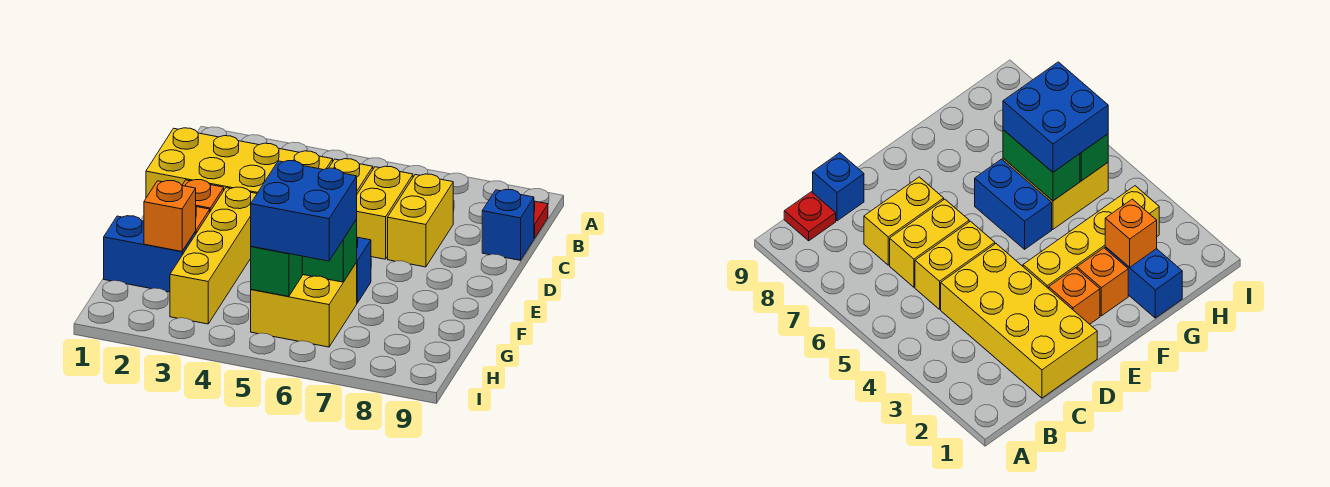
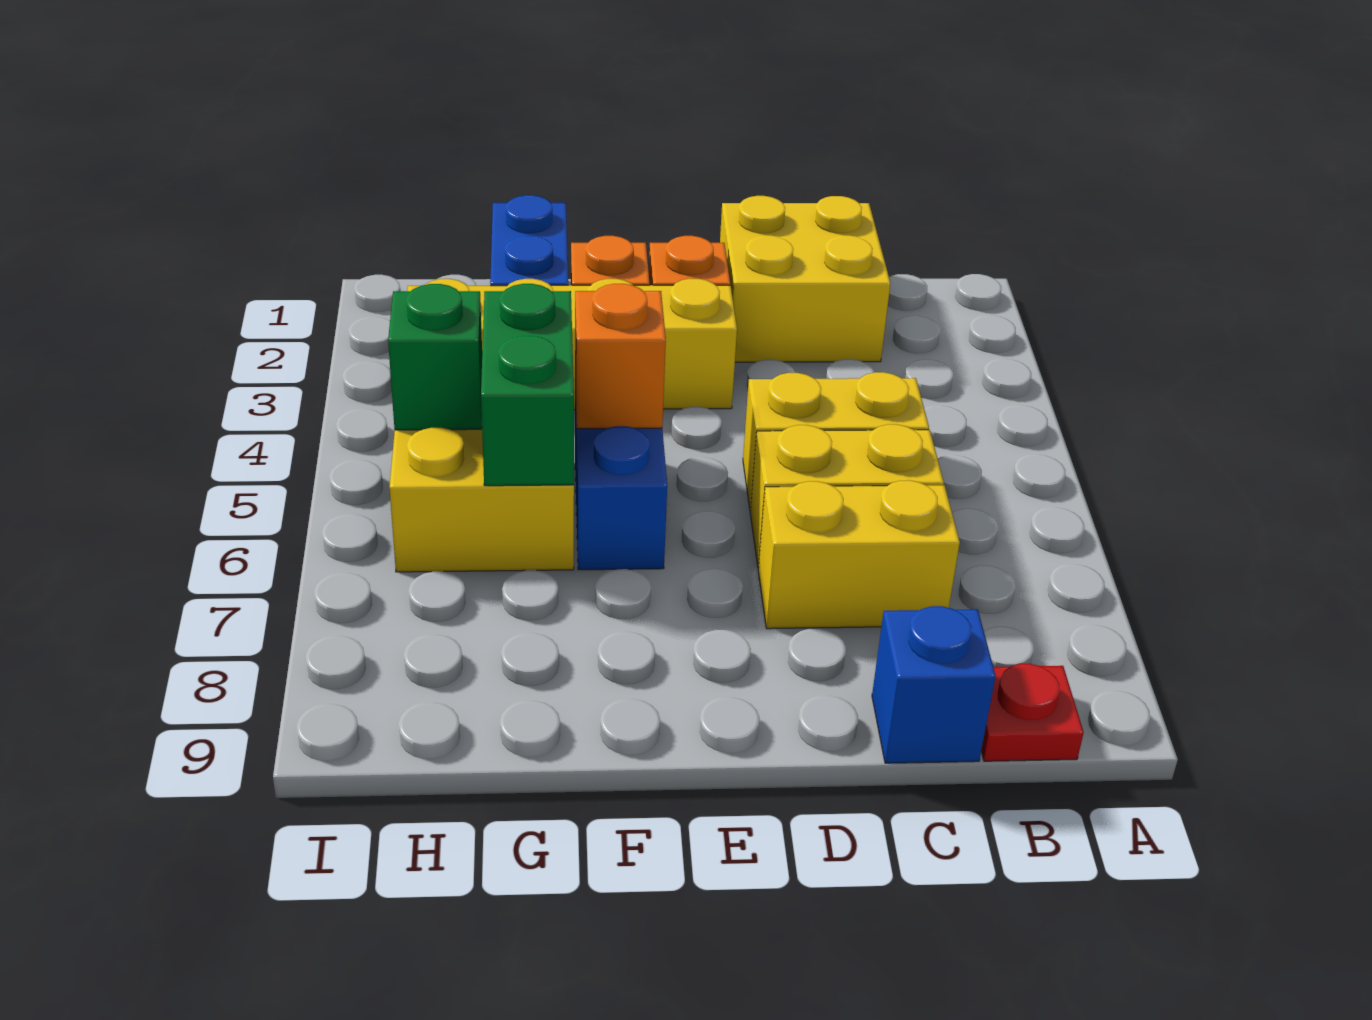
yellow brick C1:D4 level 1 -> yellow brick C1:D2 level 1
orange brick G2 level 2 -> orange brick F5 level 2
blue brick G5:H6 level 3 -> none

